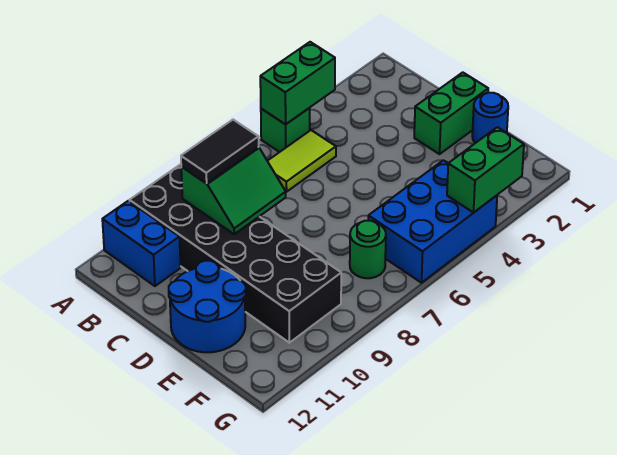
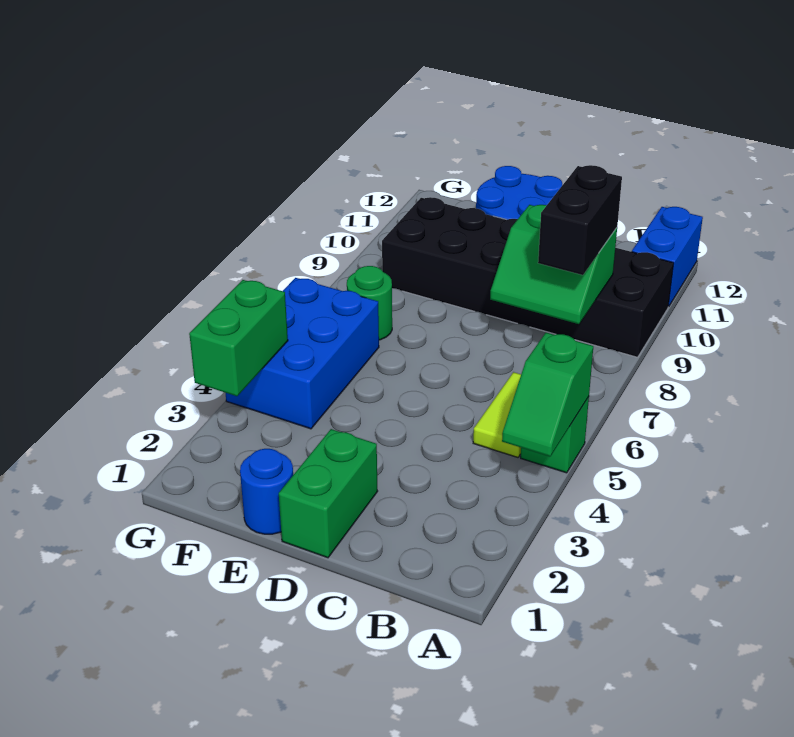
green brick A4:A5 level 2 -> green slope A4:A5 level 2 top 5
blue brick A11:B11 level 1 -> blue brick A11:A12 level 1
green slope B8:C9 level 2 top B -> green slope B8:C9 level 2 top 9
black tile B8:B9 level 3 -> black brick B8:B9 level 3

